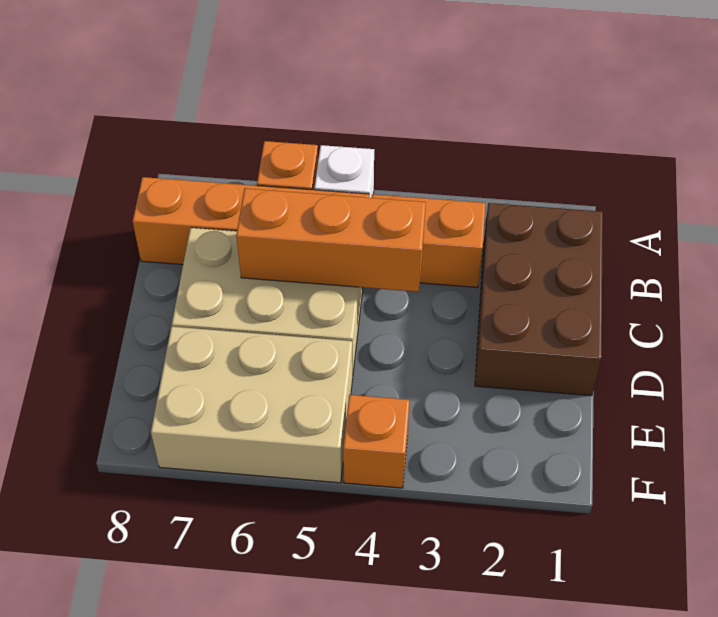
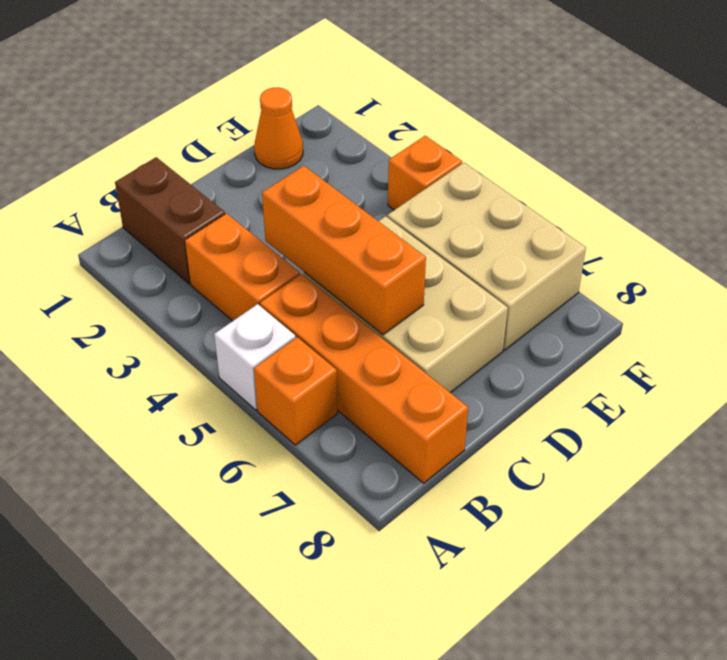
brown brick B1:D2 level 1 -> brown brick B1:B2 level 1
none -> orange cone E1 level 1

